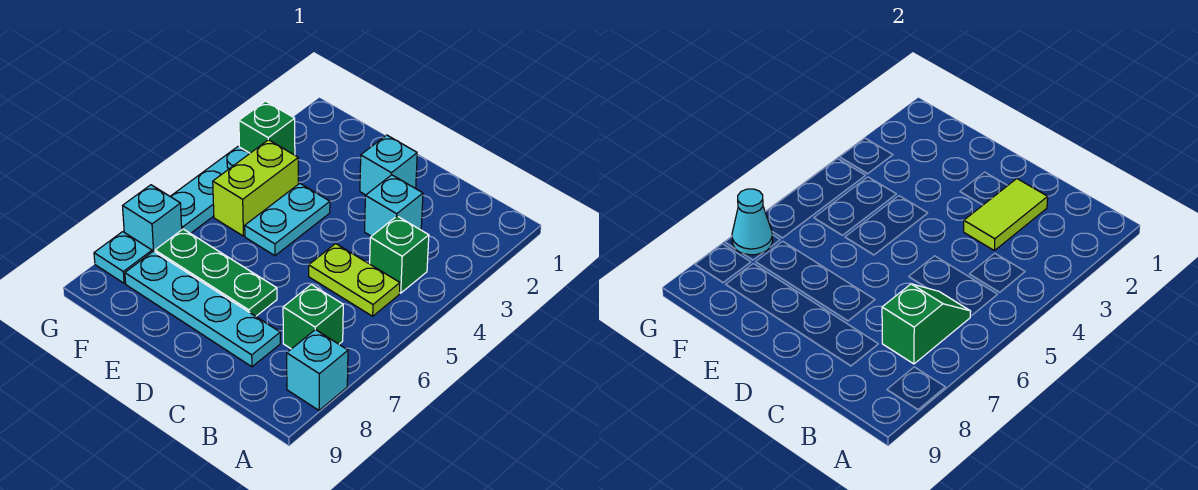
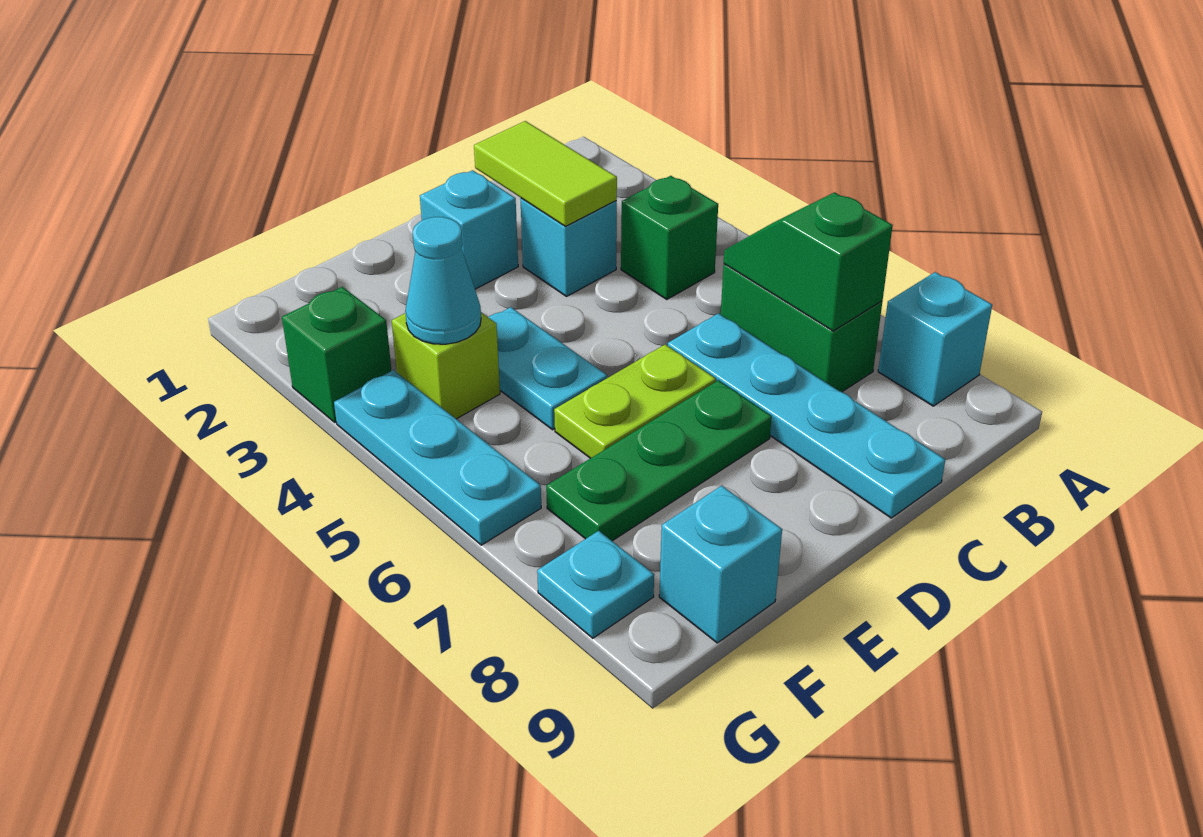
lime plate B5:C5 level 1 -> lime plate D6:E6 level 1
green brick B7 level 1 -> green brick B6:B7 level 1
cyan plate C8:F8 level 1 -> cyan plate C6:C9 level 1
lime brick F4:F5 level 1 -> lime brick F4 level 1
cyan brick G7 level 1 -> cyan brick F9 level 1
cyan cone G7 level 2 -> cyan cone F4 level 2

